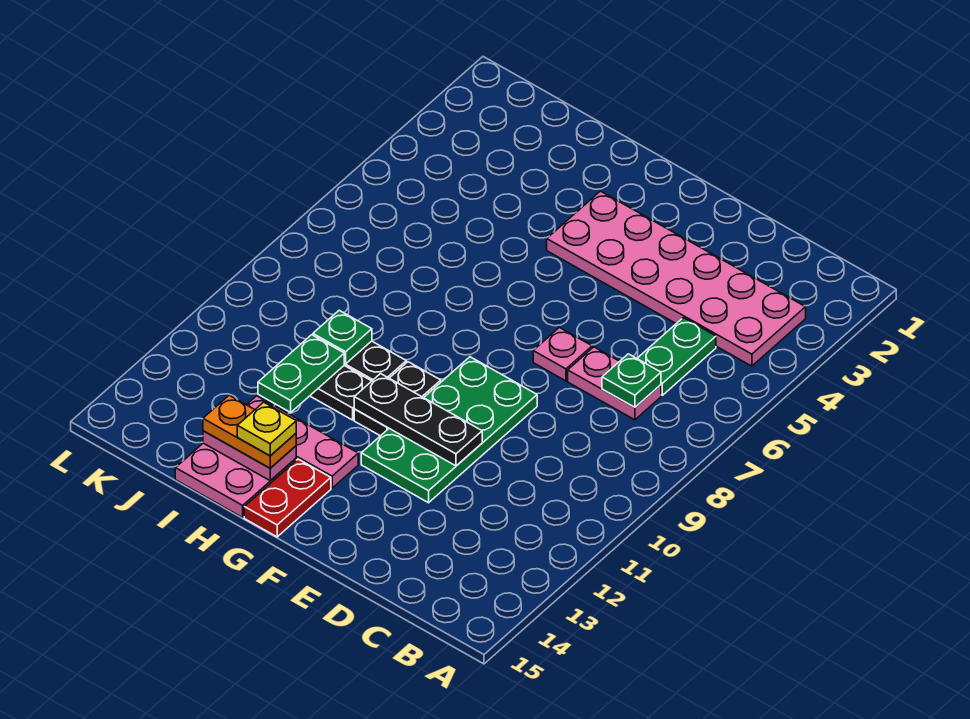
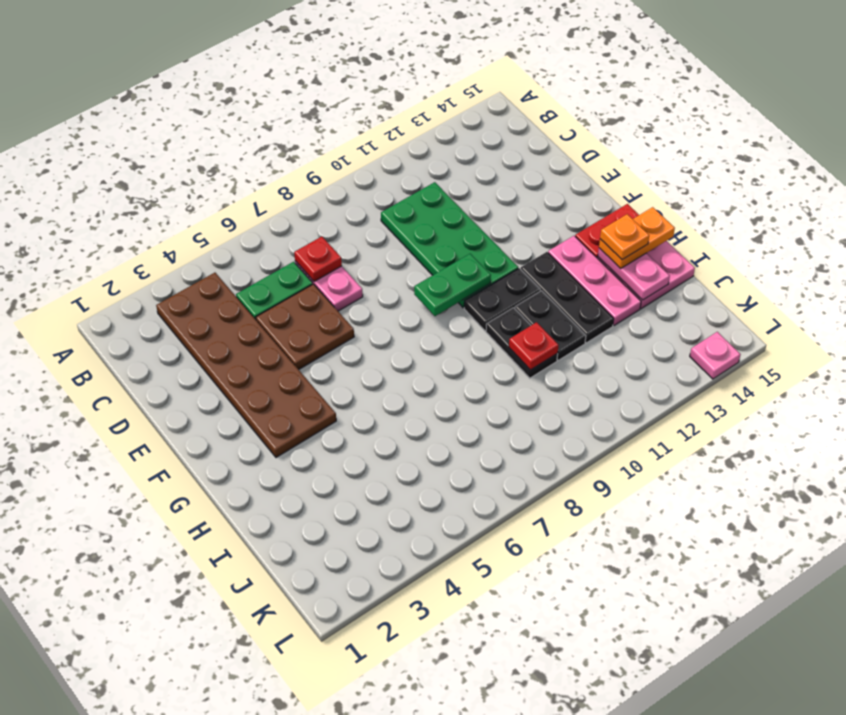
pink plate B3:G4 level 1 -> brown plate B3:G4 level 1
green plate C7 level 2 -> red plate C7 level 2
none -> brown plate D5:E6 level 1
pink plate E7 level 1 -> pink plate L14 level 1
green plate E9:F12 level 1 -> green plate C10:F11 level 1
black plate E11:G11 level 2 -> black plate G12:I12 level 1
orange plate H14:I14 level 3 -> orange plate H14:H15 level 3
yellow plate H14 level 4 -> orange plate H14 level 4
green plate I10 level 2 -> red plate I10 level 2
green plate I11:I12 level 2 -> green plate F9:F10 level 2

